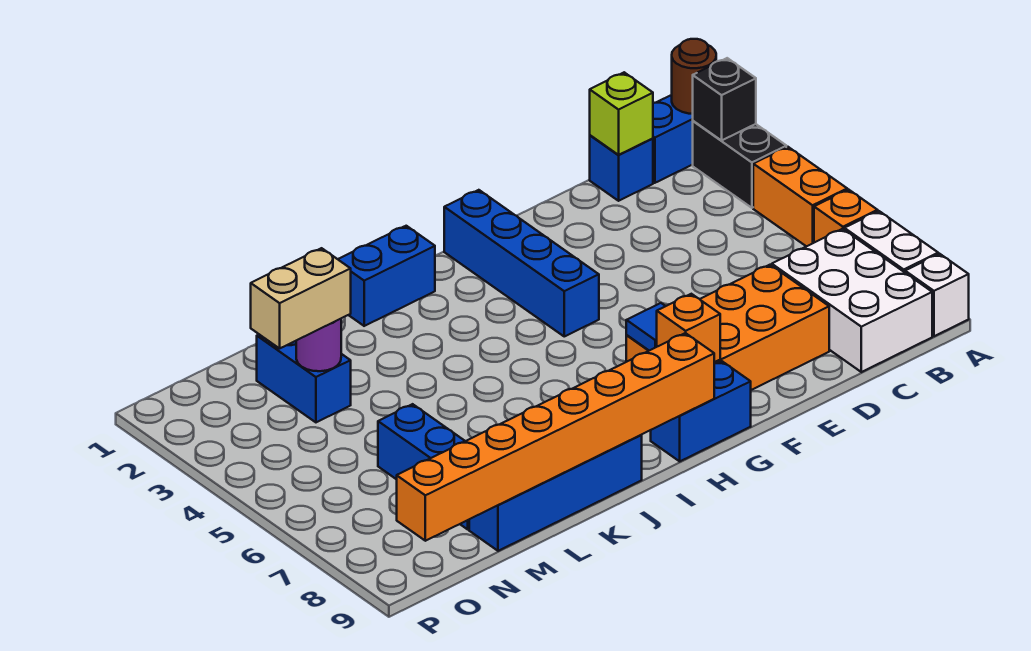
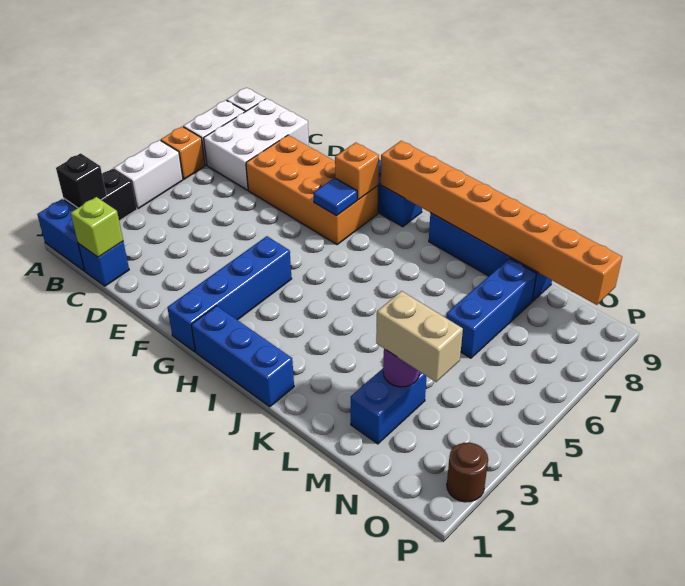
brown round brick A1 level 2 -> brown round brick P2 level 1
orange brick A4:A5 level 1 -> white brick A4:A5 level 1
blue brick I1:J1 level 1 -> blue brick H1:J1 level 1

